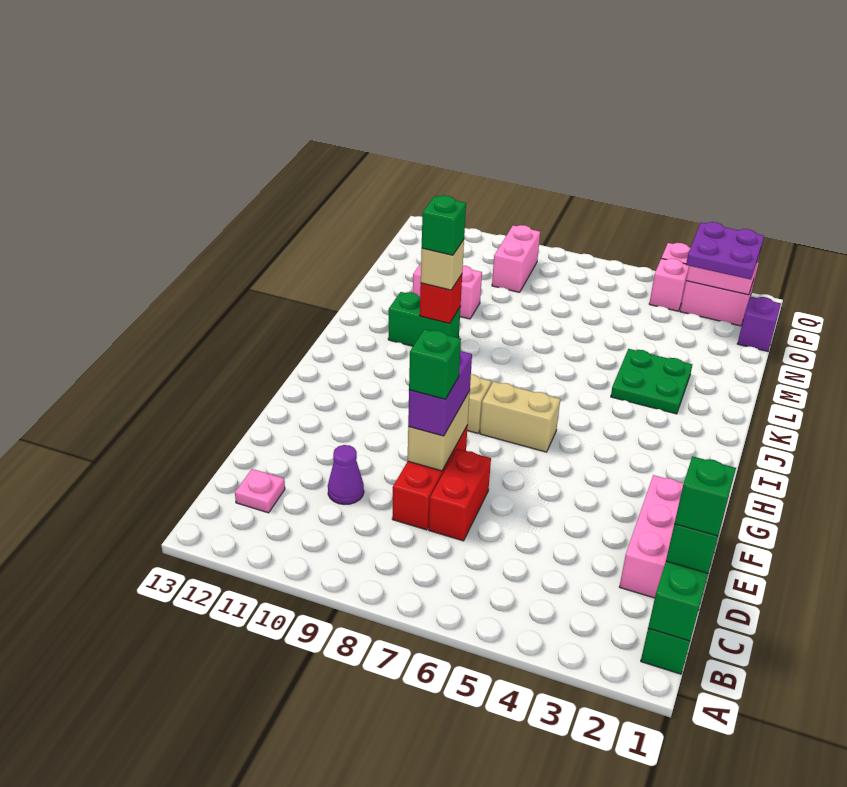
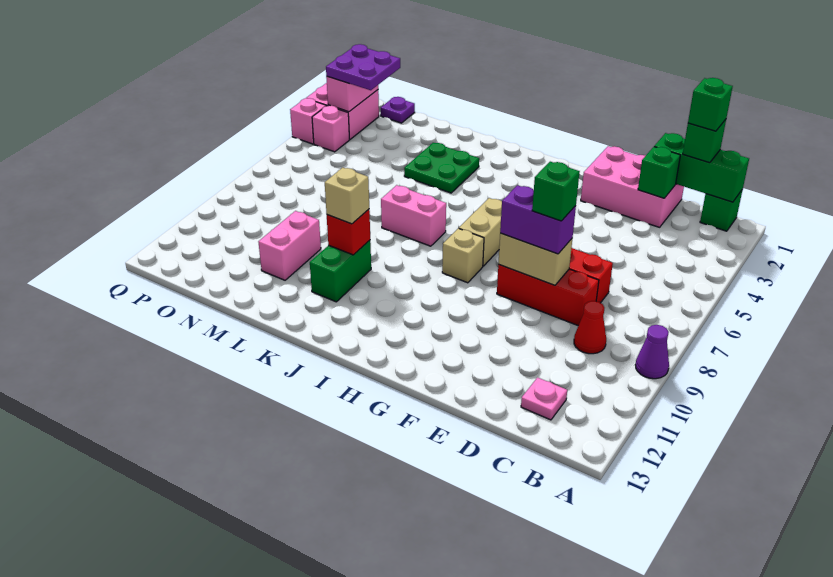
none -> red cone C9 level 1
purple cone D10 level 1 -> purple cone A9 level 1
green brick K10 level 4 -> green brick D2 level 2
purple brick O1 level 1 -> purple plate O1 level 1
pink brick O9:P9 level 1 -> pink brick J7:K7 level 1

